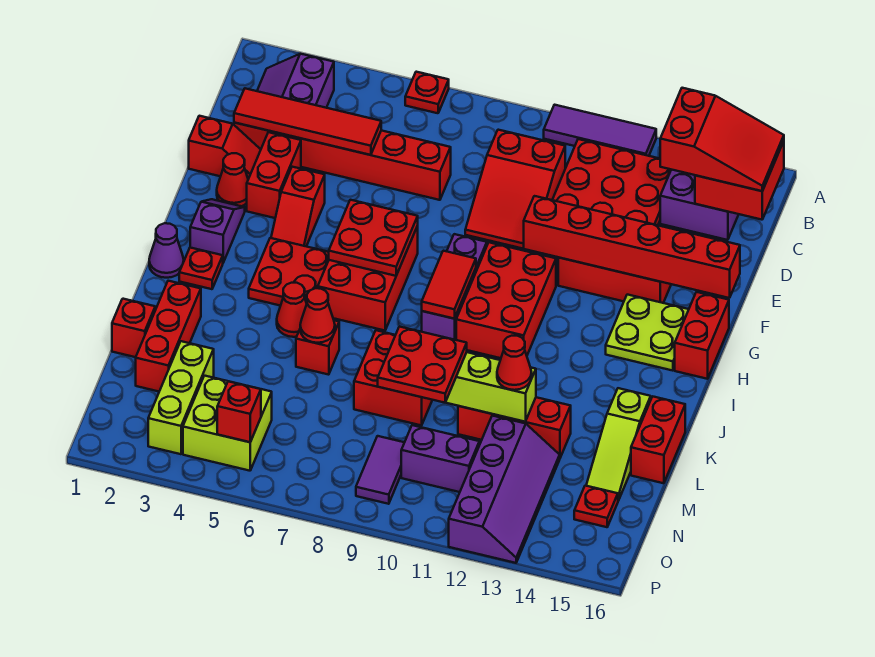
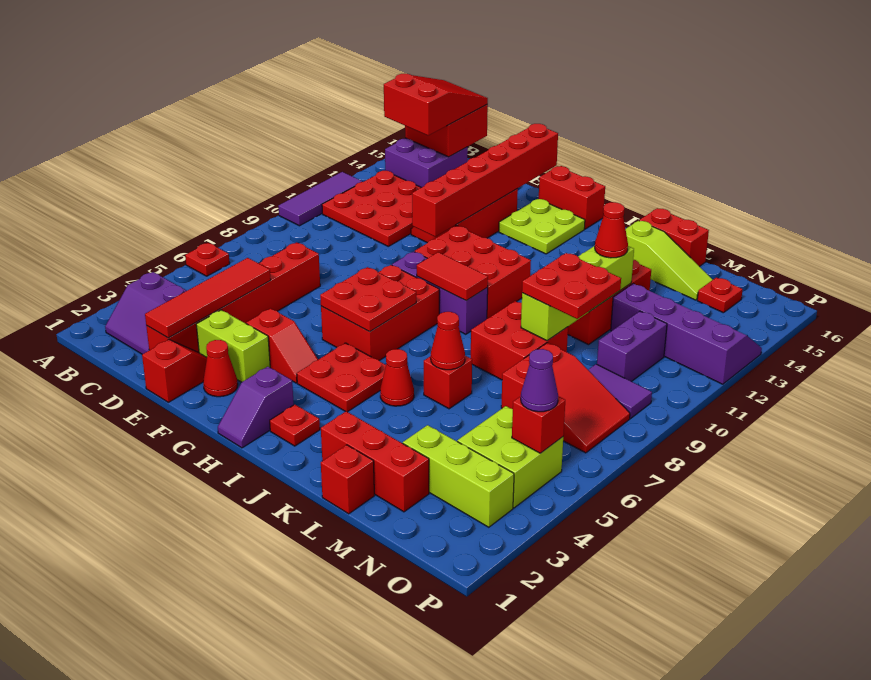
red slope C9:E10 level 1 top C -> red slope M7:O8 level 1 top M
red brick E3:F3 level 1 -> lime brick E3:F3 level 1
purple slope G2:H2 level 1 top H -> purple slope H1:H2 level 1 top 2
red brick G6:I7 level 1 -> red brick G6:H8 level 1
purple cone I1 level 1 -> purple cone O5 level 3

